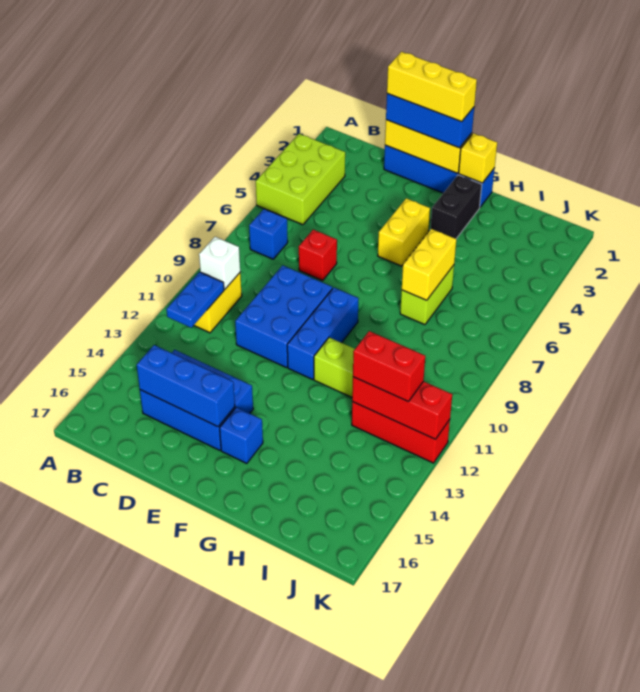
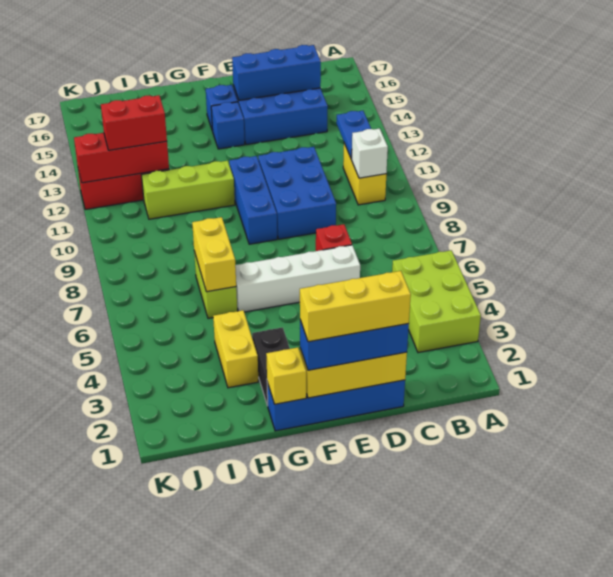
blue brick B7 level 1 -> blue brick F14 level 1
none -> white brick D6:G6 level 1
yellow brick F4:F5 level 1 -> yellow brick H3:H4 level 1

